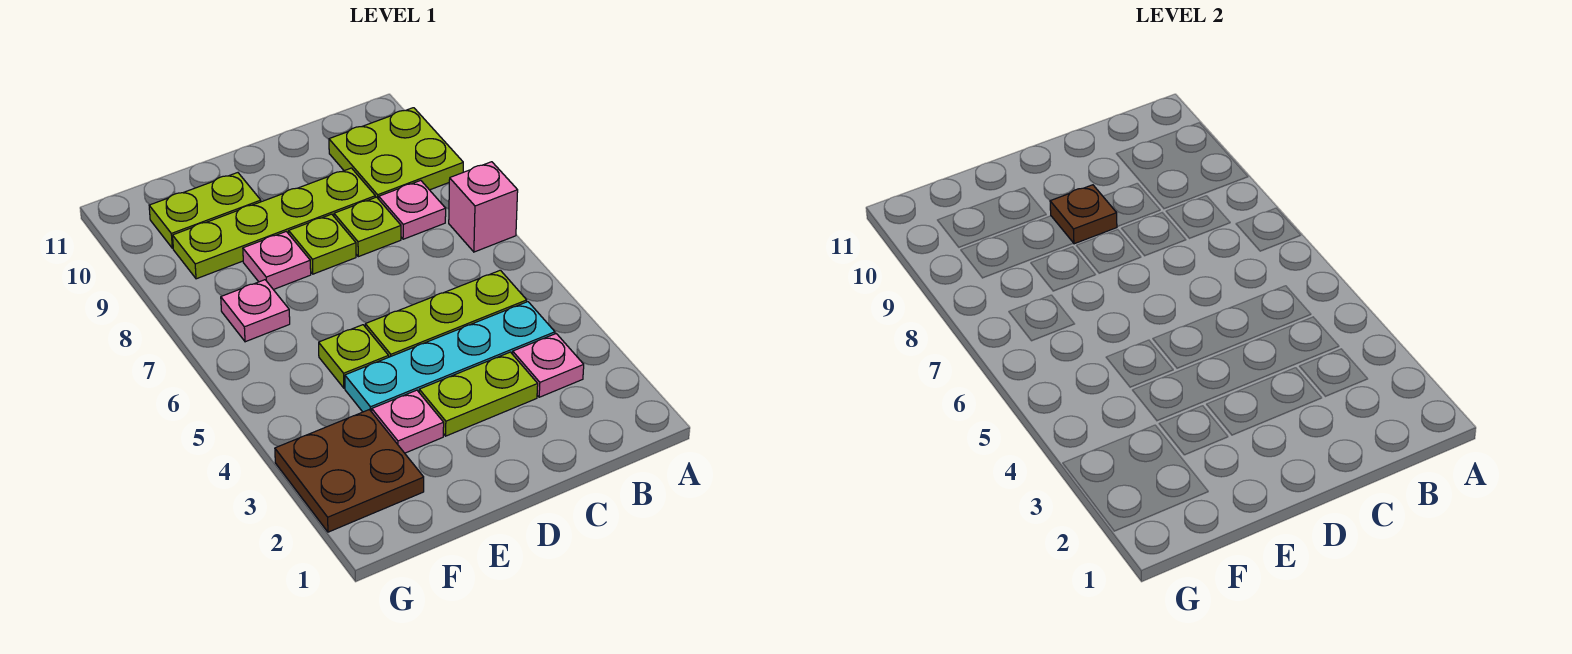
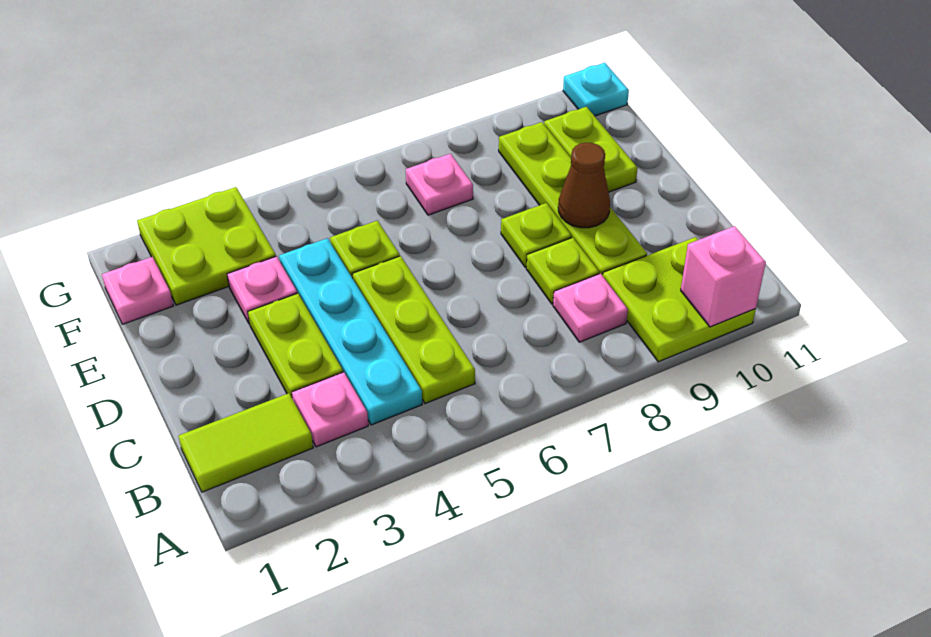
pink brick A7 level 1 -> pink brick A10 level 2
none -> lime tile B1:B2 level 1
brown plate D9 level 2 -> brown cone D9 level 2
pink plate E8 level 1 -> pink plate F1 level 1
brown plate F2:G3 level 1 -> lime plate F2:G3 level 1
none -> cyan plate G11 level 1

